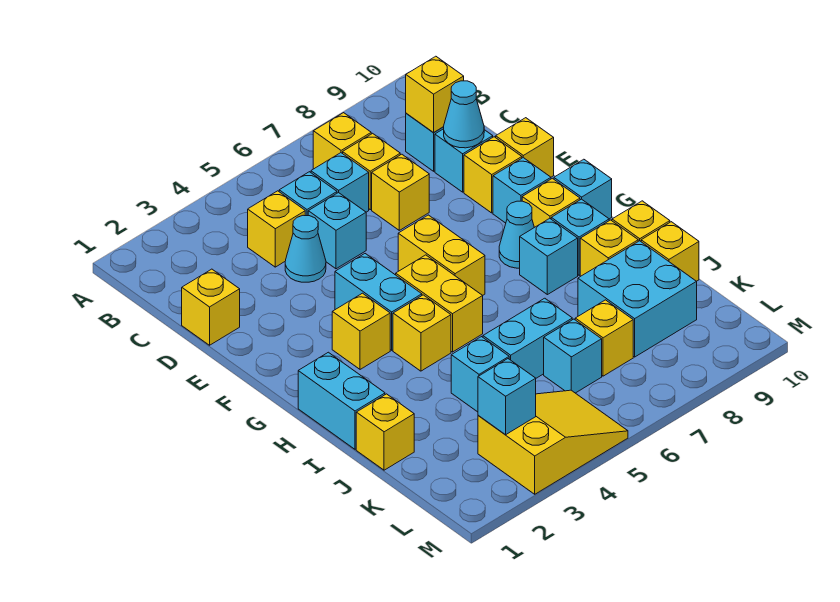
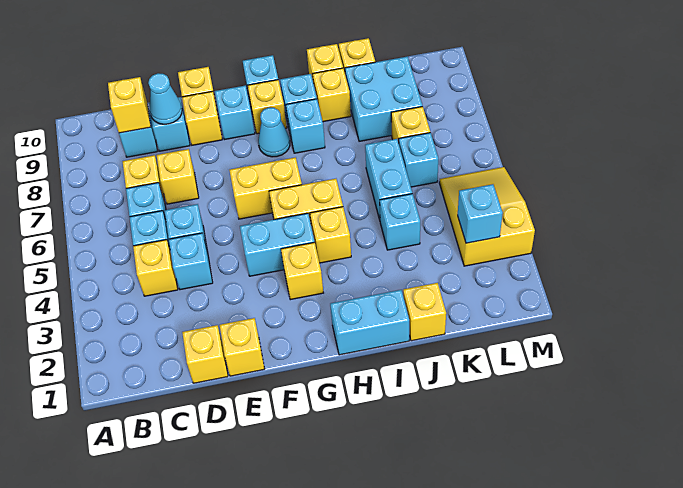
yellow brick B7 level 1 -> yellow brick E1 level 1
cyan cone D4 level 1 -> cyan brick D4 level 1

